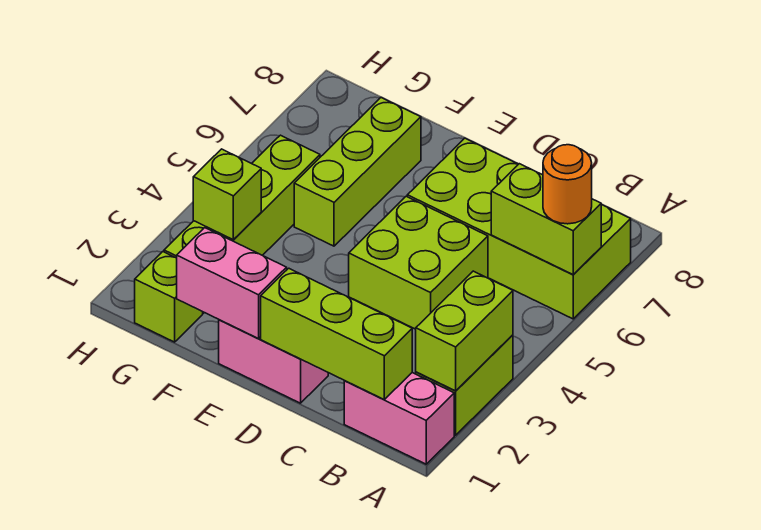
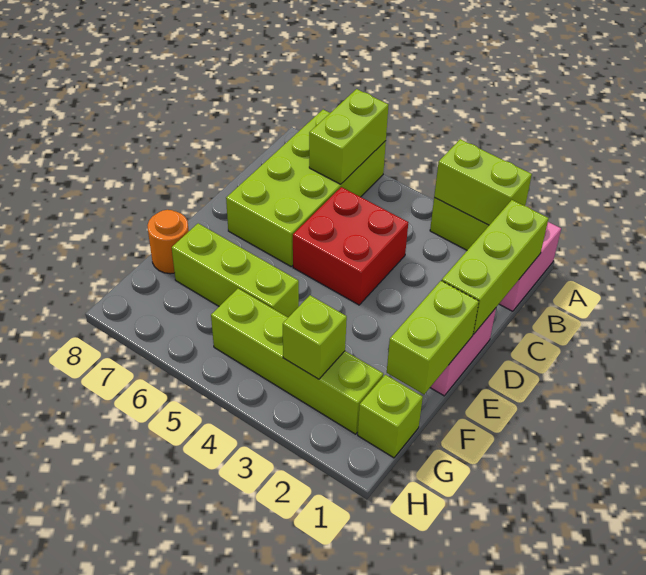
orange round brick A6 level 3 -> orange round brick F8 level 1
lime brick C4:D5 level 1 -> red brick C4:D5 level 1
pink brick E1:F1 level 2 -> lime brick E1:F1 level 2

